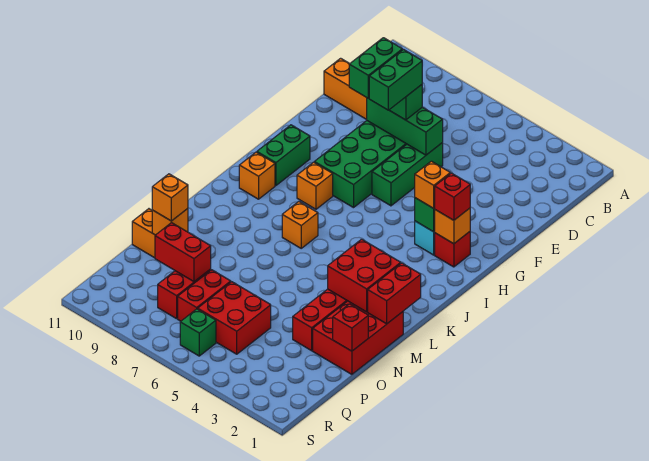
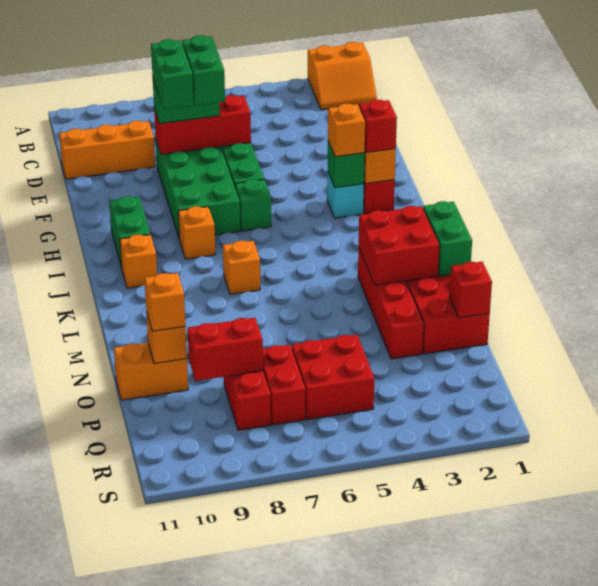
none -> orange slope A1:B2 level 1 top A
green brick E6:E8 level 2 -> red brick E6:E8 level 2
red brick L1:M1 level 2 -> green brick L1:M1 level 2
green brick R6 level 1 -> green brick H6 level 1

